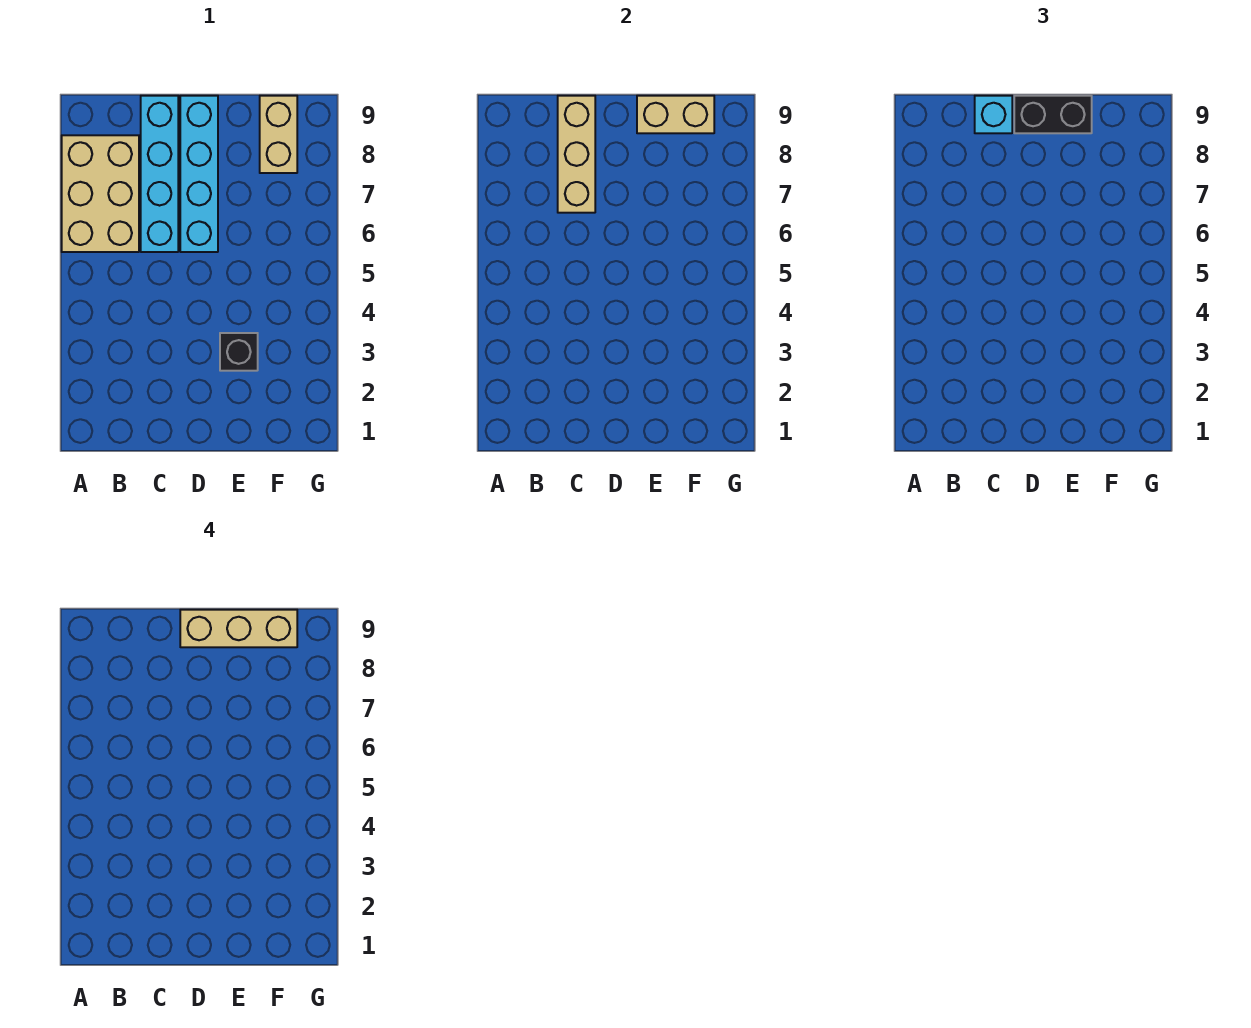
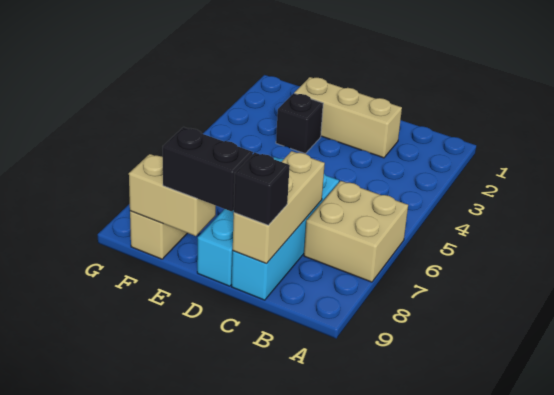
tan brick A6:B8 level 1 -> tan brick A6:B7 level 1
cyan brick C9 level 3 -> black brick C9 level 3
tan brick D9:F9 level 4 -> tan brick C2:E2 level 1

